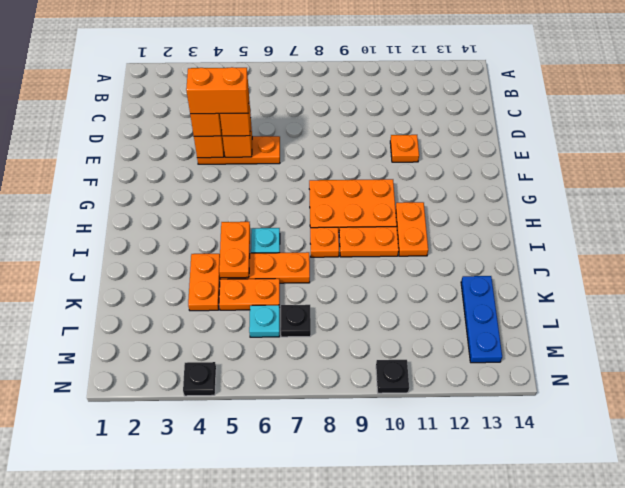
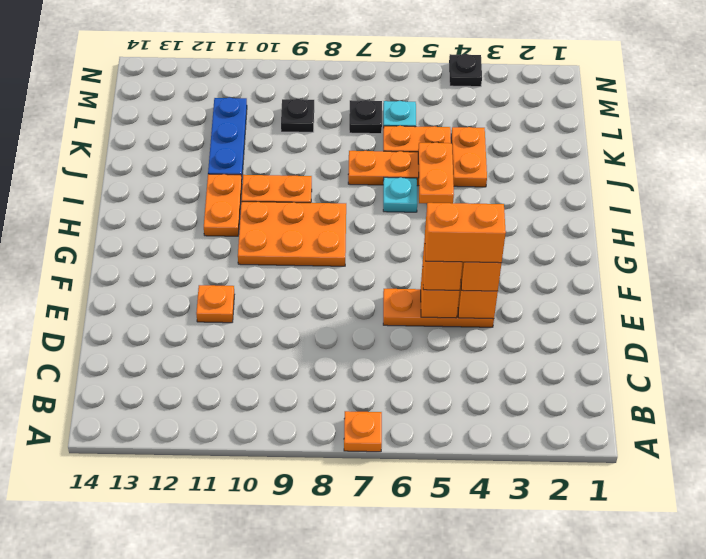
orange plate I8 level 1 -> orange plate A7 level 1
blue plate K13:M13 level 1 -> blue plate J11:L11 level 1
black plate N10 level 1 -> black plate L9 level 1

